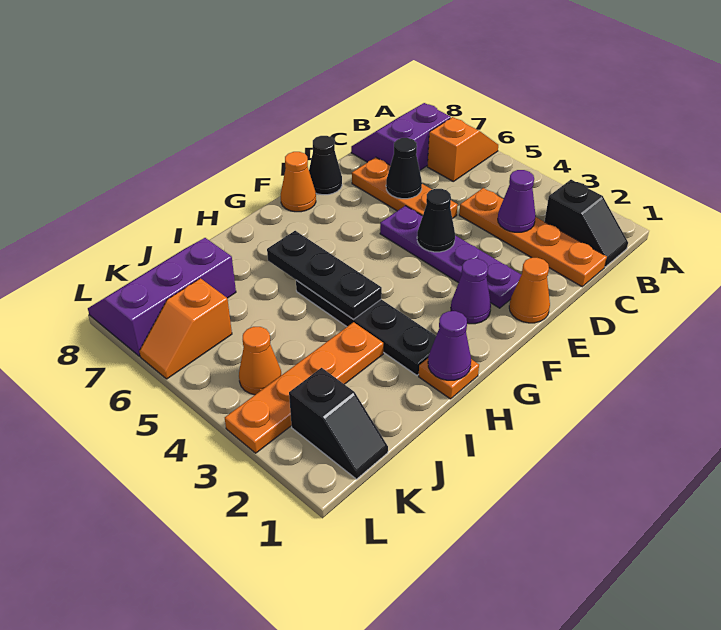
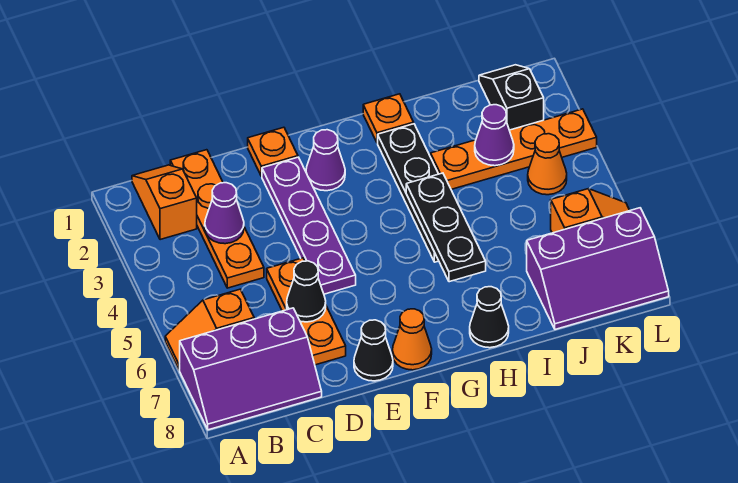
black slope B1:B2 level 1 top 2 -> orange slope B1:B2 level 1 top 2
purple slope B7:C8 level 1 top 7 -> purple slope A7:C8 level 1 top 7
orange cone E1 level 1 -> orange plate E1 level 1
black cone E4 level 2 -> black cone H8 level 1
purple cone H1 level 2 -> purple cone J3 level 2

